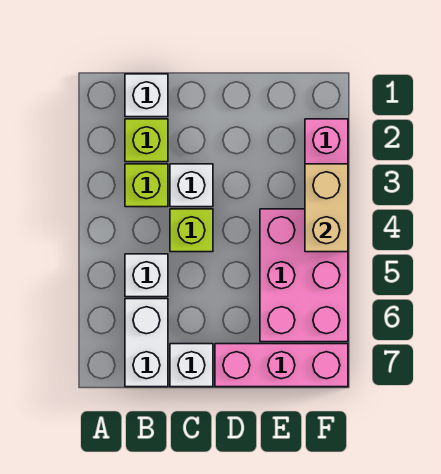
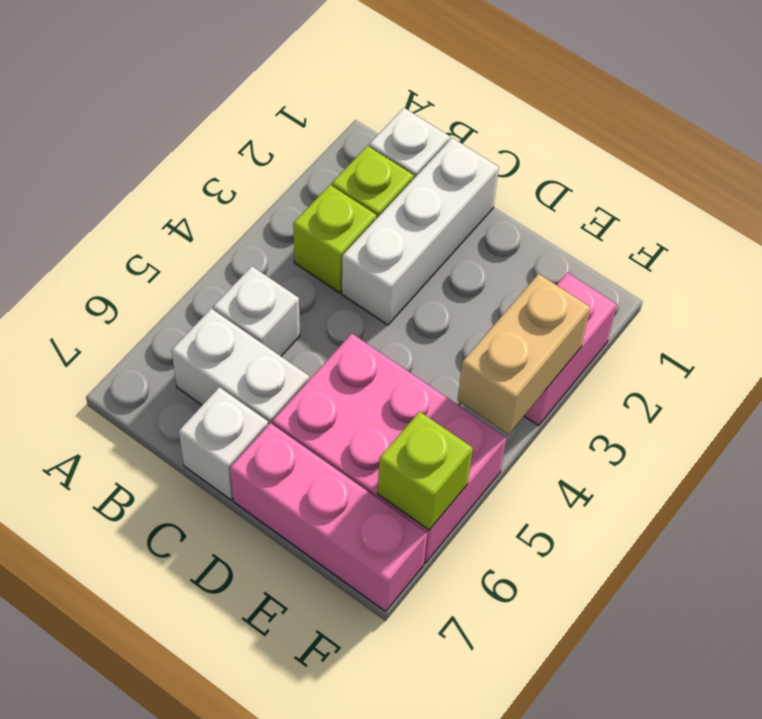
white brick B6:B7 level 1 -> white brick B6:C6 level 1
white brick C3 level 1 -> white brick C1:C3 level 1
lime brick C4 level 1 -> lime brick F6 level 2
pink brick E4:F6 level 1 -> pink brick D5:F6 level 1

